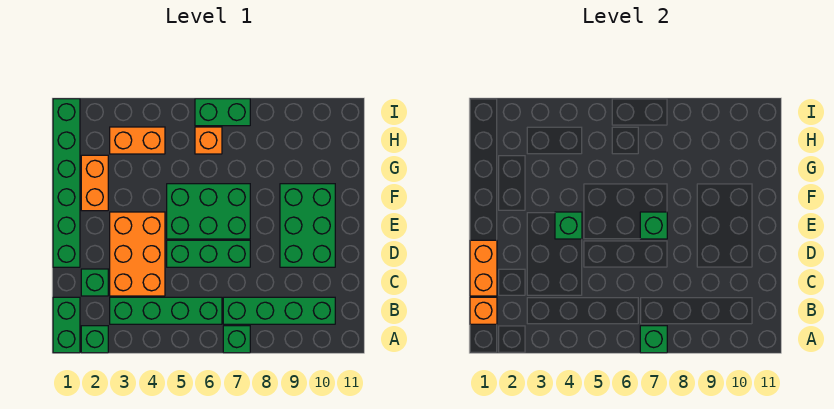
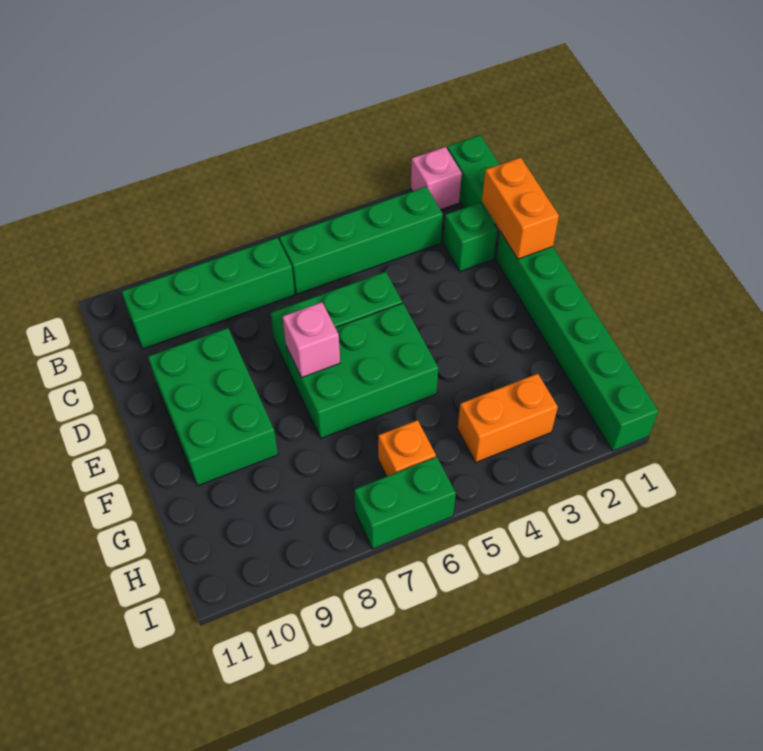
green brick A2 level 1 -> pink brick A2 level 1
green brick A7 level 1 -> none
green brick A7 level 2 -> none
orange brick B1 level 2 -> none
orange brick C3:E4 level 1 -> none
green brick E4 level 2 -> none
green brick E7 level 2 -> pink brick E7 level 2
orange brick F2:G2 level 1 -> none

